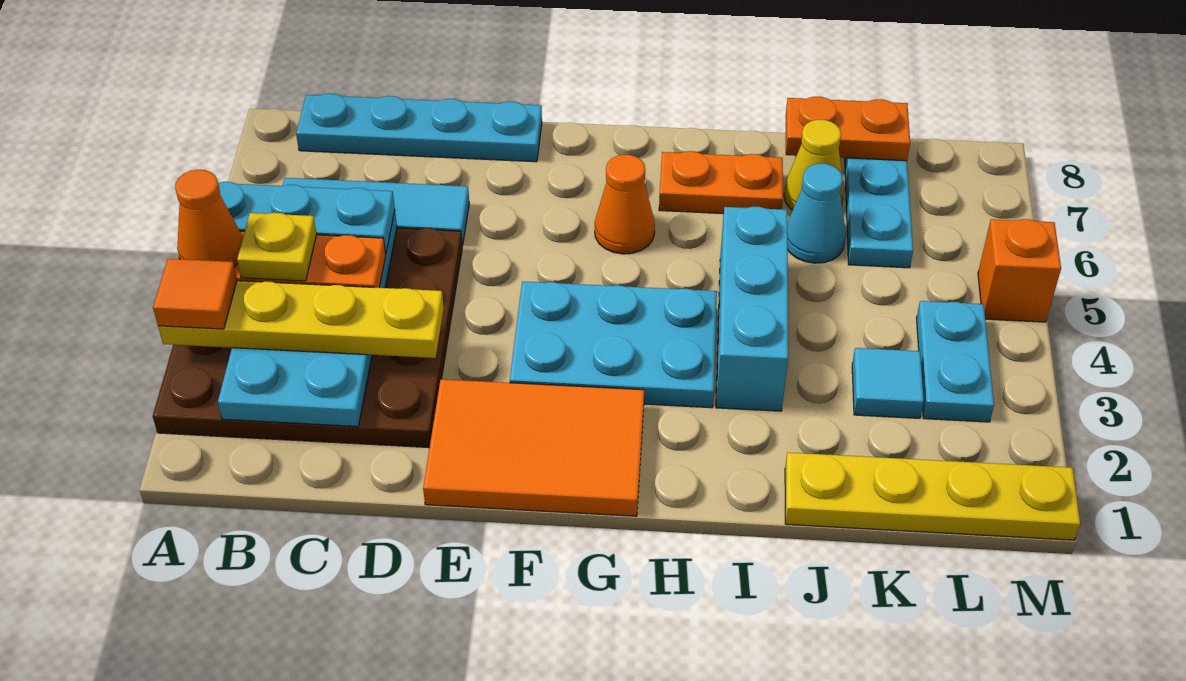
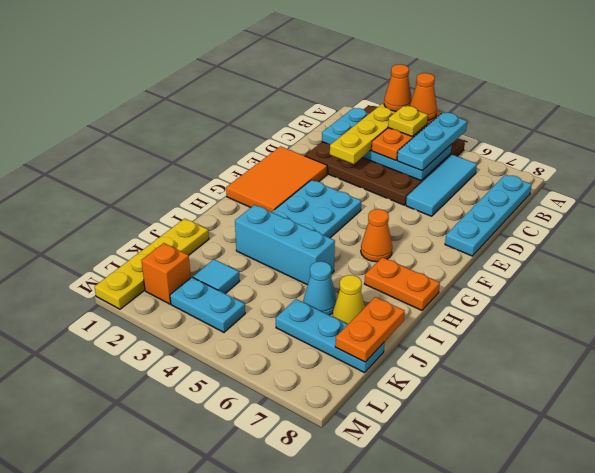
orange tile A3 level 4 -> orange cone A3 level 4
orange plate H7:I7 level 1 -> orange plate H7:H8 level 1
orange brick M5 level 1 -> orange brick L2 level 1

